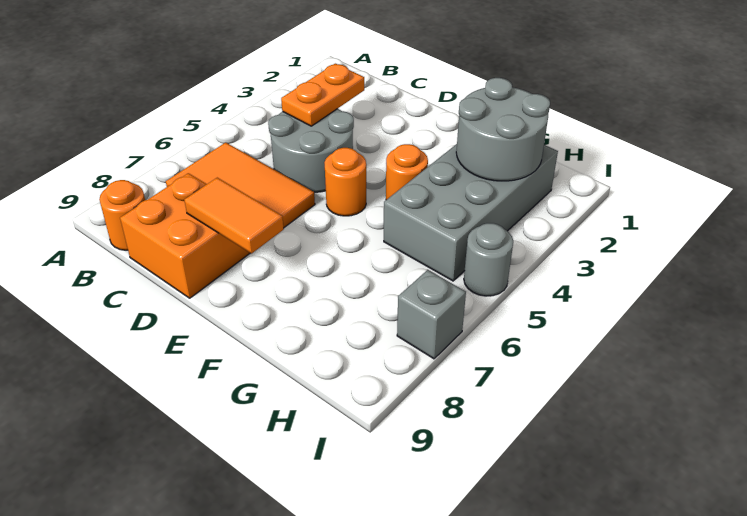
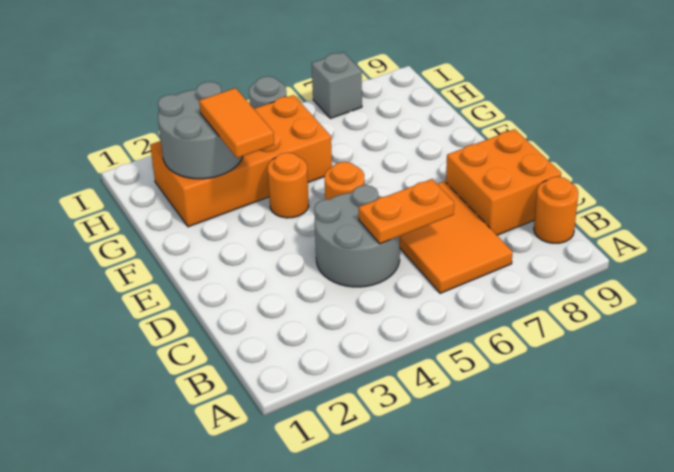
orange plate C3:C4 level 2 -> orange plate C5:C6 level 2
orange tile D8:E8 level 2 -> orange tile F3:G3 level 3
grey brick G2:H5 level 1 -> orange brick G2:H5 level 1

